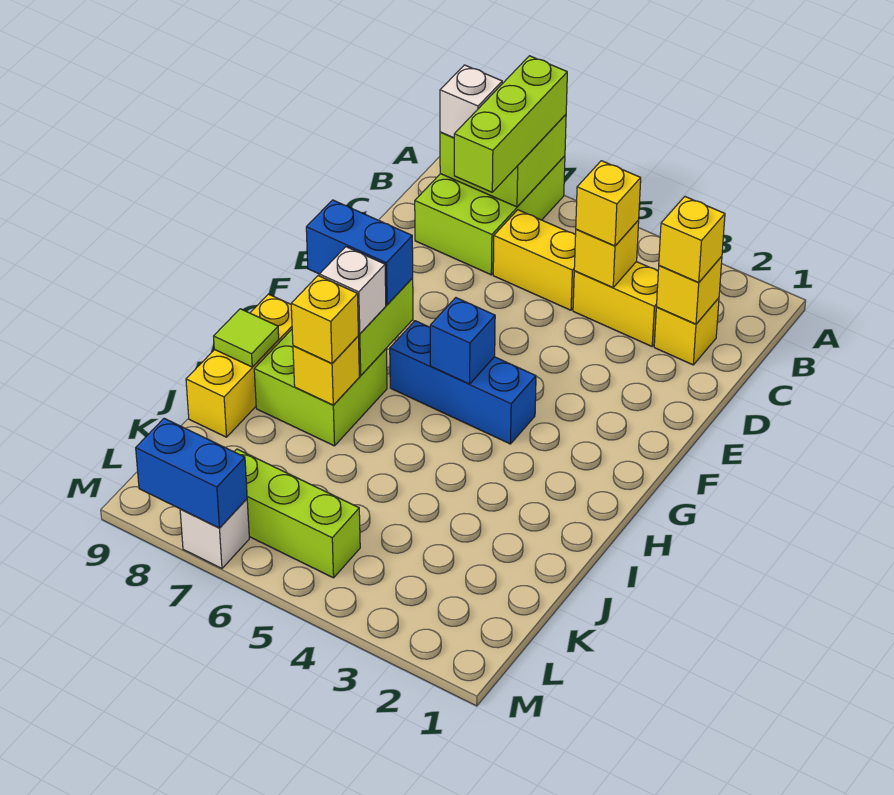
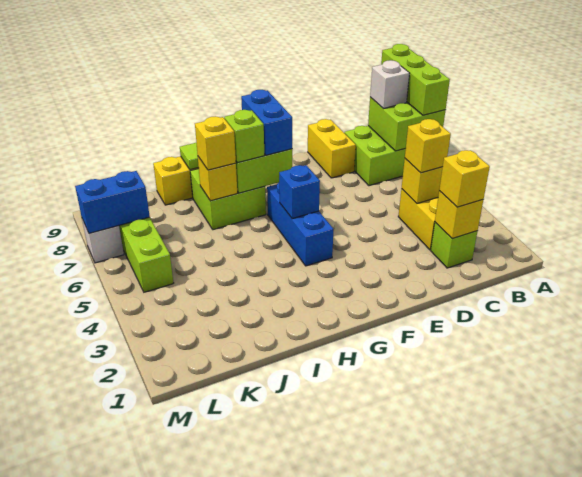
lime brick A7:C7 level 3 -> lime brick A7:A9 level 3
yellow brick C2 level 1 -> lime brick C2 level 1
yellow brick C5:C6 level 1 -> yellow brick D8:D9 level 1
white brick H7 level 3 -> lime brick H7 level 3
blue brick M7:M8 level 2 -> blue brick L7:M7 level 2

